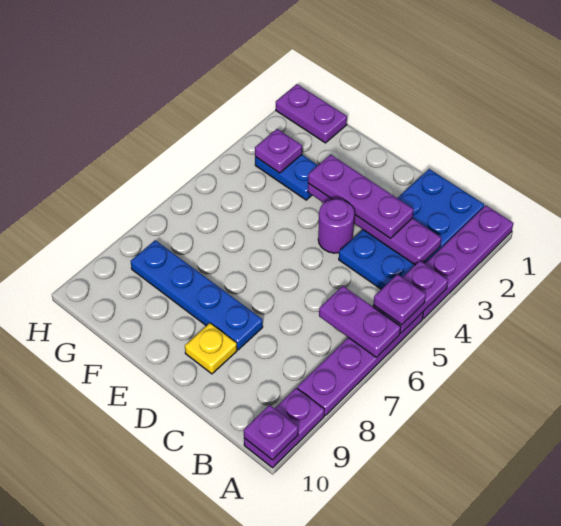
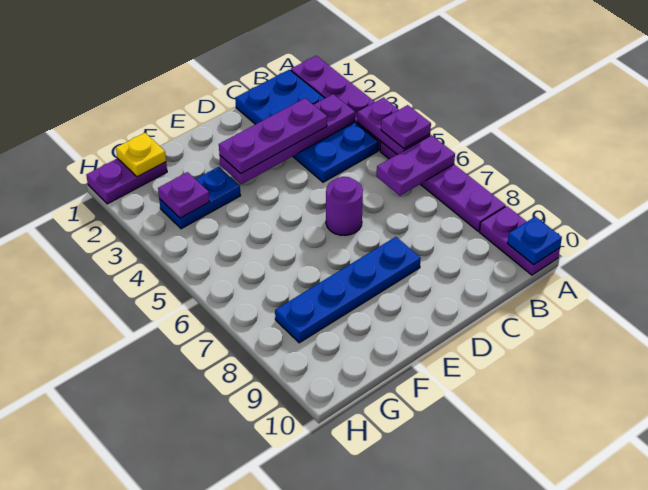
purple plate A10 level 2 -> blue plate A10 level 2
purple round brick D4 level 1 -> purple round brick D6 level 1
yellow plate D9 level 1 -> yellow plate G1 level 2

